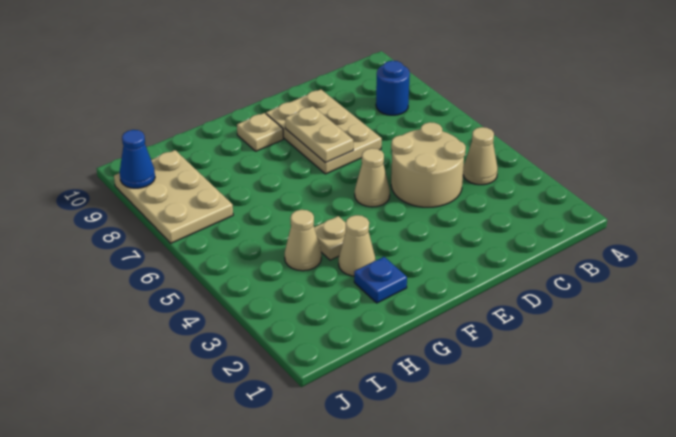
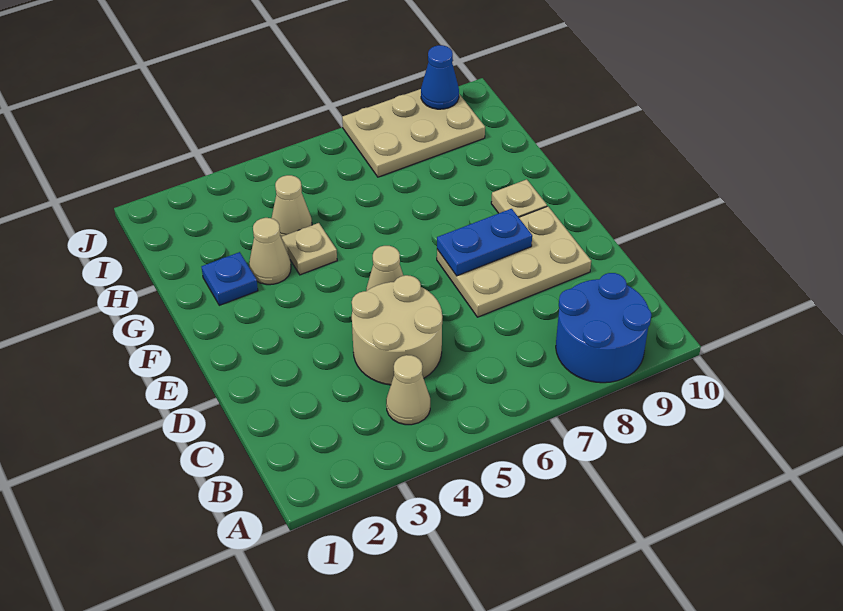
blue round brick B8 level 1 -> blue round brick A8:B9 level 1
tan plate E7:E8 level 2 -> blue plate E7:E8 level 2

